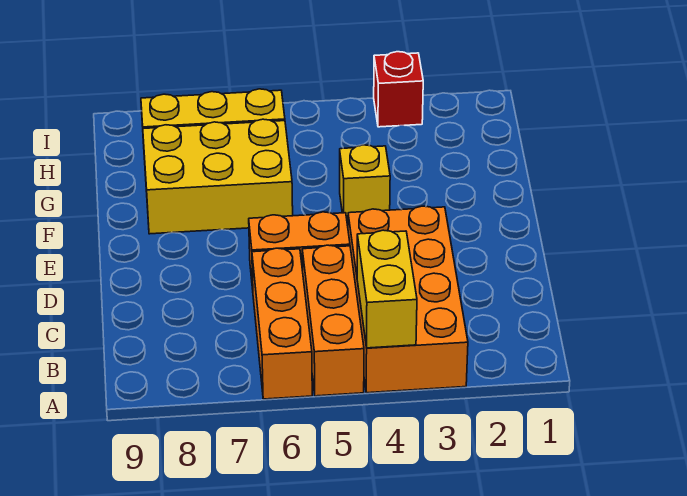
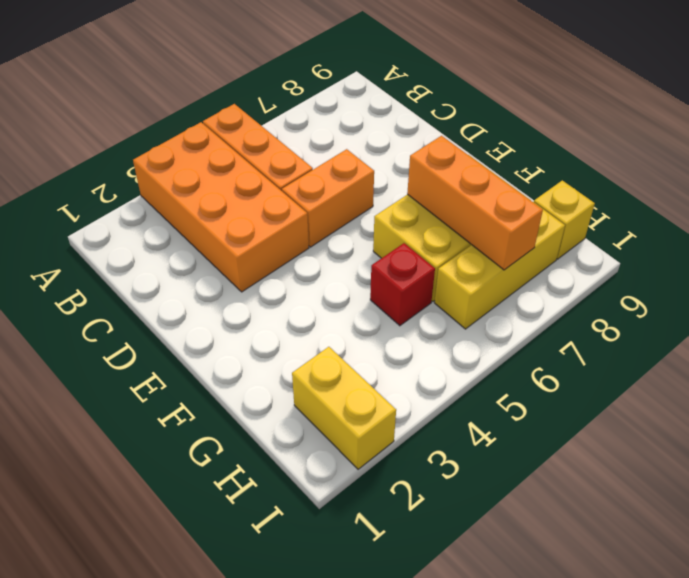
yellow brick A4:B4 level 2 -> yellow brick H2:I2 level 1
orange brick A6:C6 level 1 -> orange brick F7:H7 level 2
yellow brick F4 level 1 -> yellow brick H9 level 1
red brick I3 level 1 -> red brick G5 level 1

